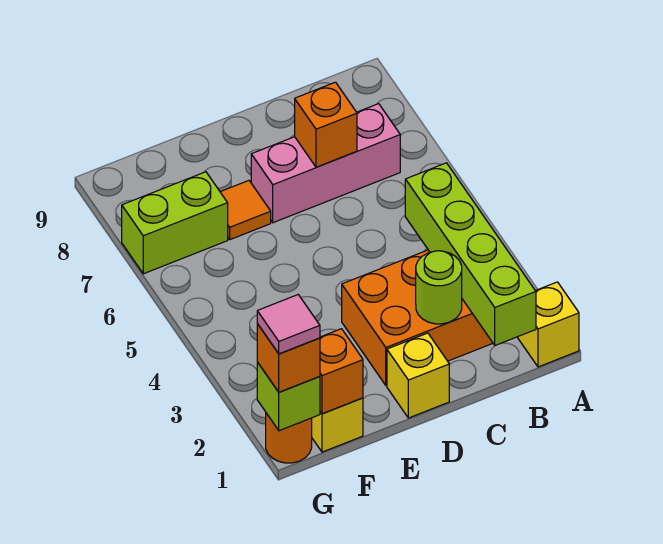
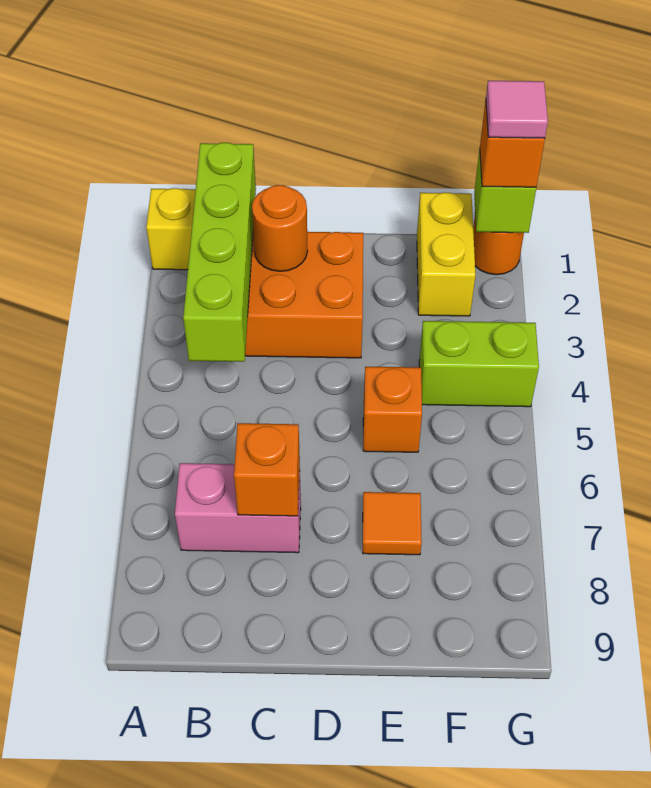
pink brick B7:D7 level 1 -> pink brick B7:C7 level 1
lime round brick C2 level 2 -> orange round brick C2 level 2
yellow brick D1 level 1 -> none
orange brick F1 level 2 -> orange brick E5 level 1
lime brick F7:G7 level 1 -> lime brick F4:G4 level 1

